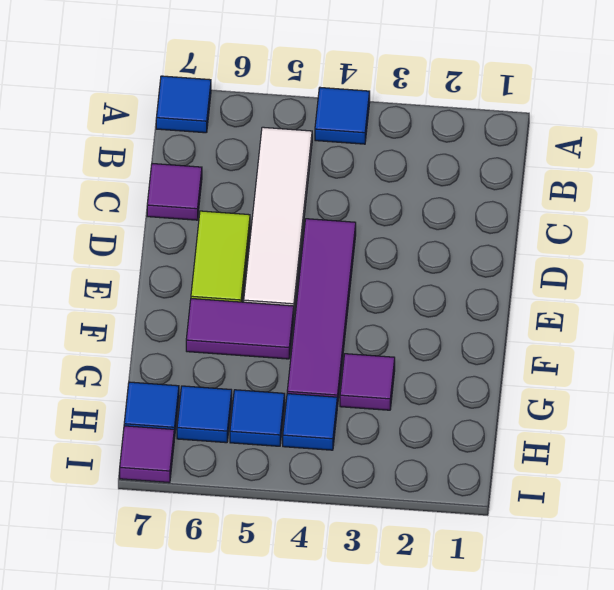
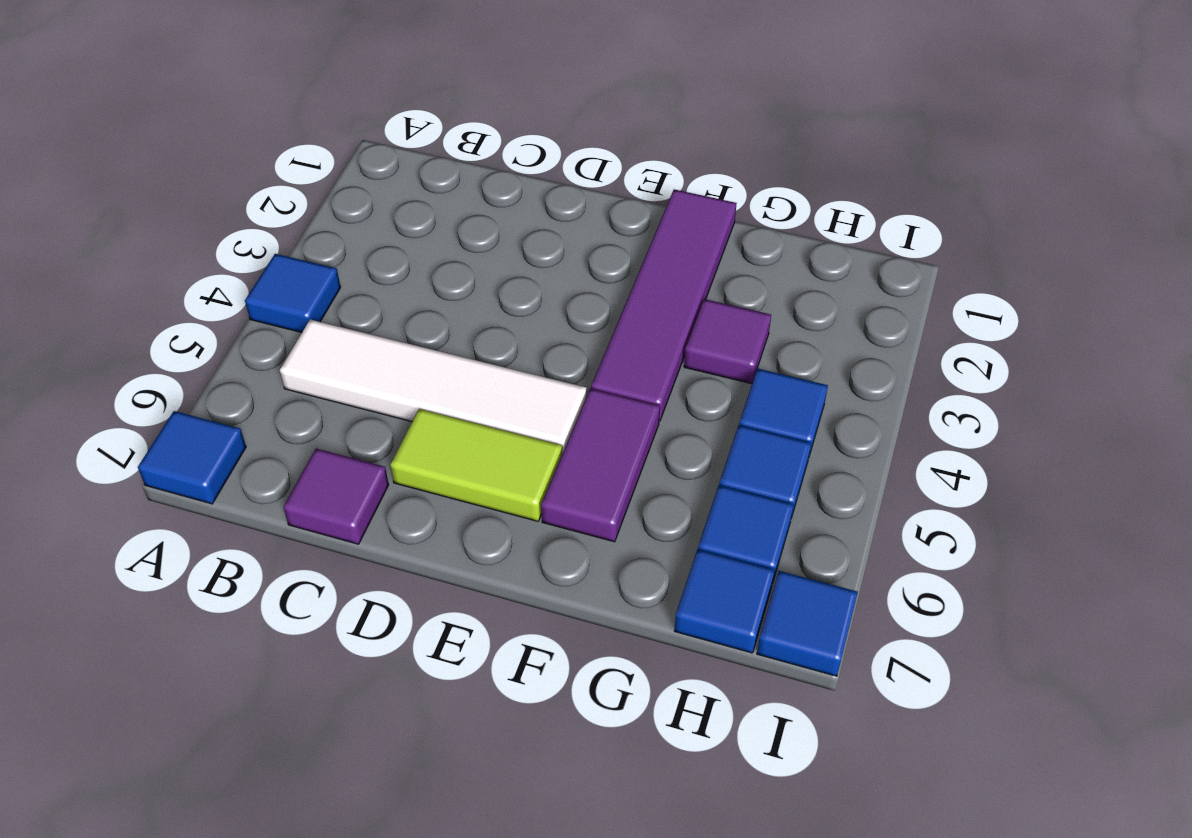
purple tile D4:G4 level 1 -> purple tile F1:F4 level 1
purple tile I7 level 1 -> blue tile I7 level 1

